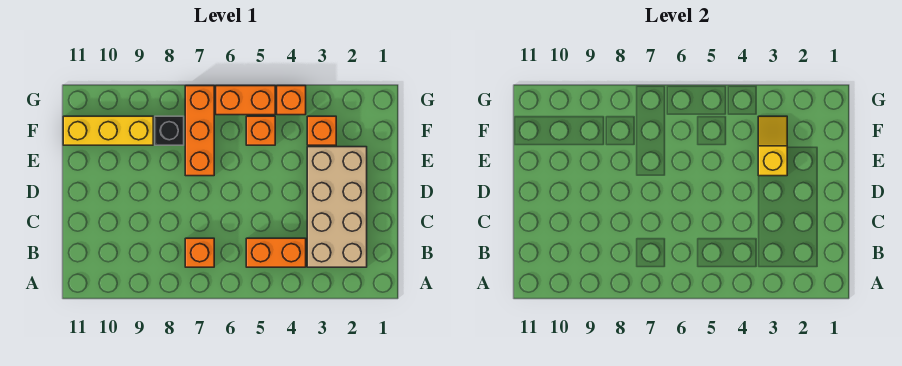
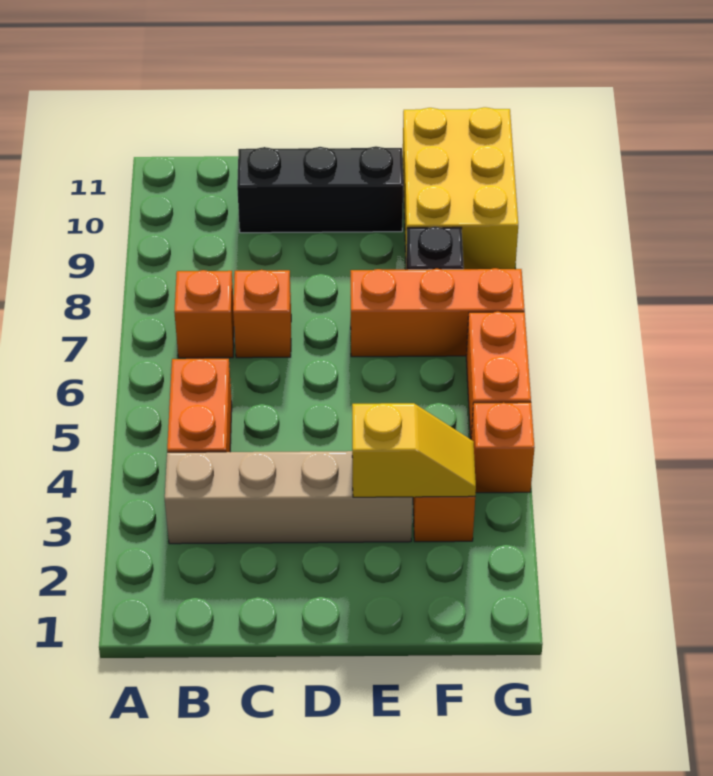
tan brick B2:E3 level 1 -> tan brick B3:E3 level 1
none -> black brick C10:E10 level 1
orange brick F5 level 1 -> orange brick C7 level 1
yellow brick F9:F11 level 1 -> yellow brick F9:G11 level 1

